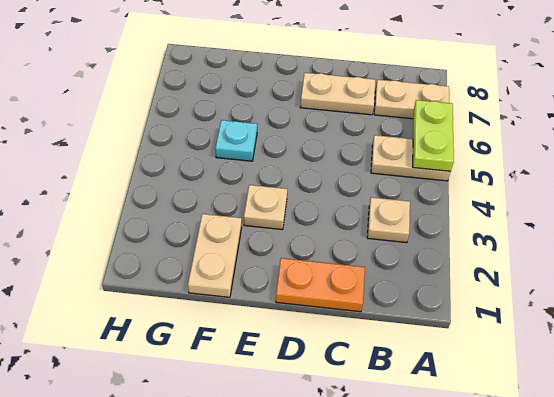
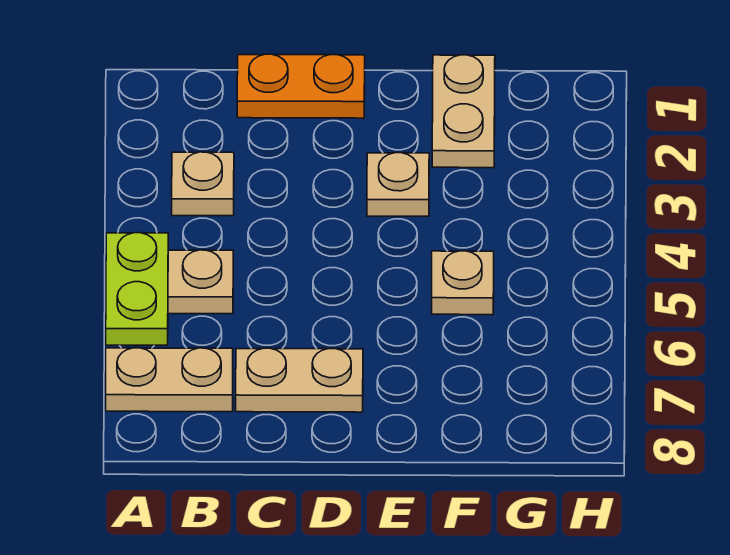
cyan plate F5 level 1 -> tan plate F5 level 1

